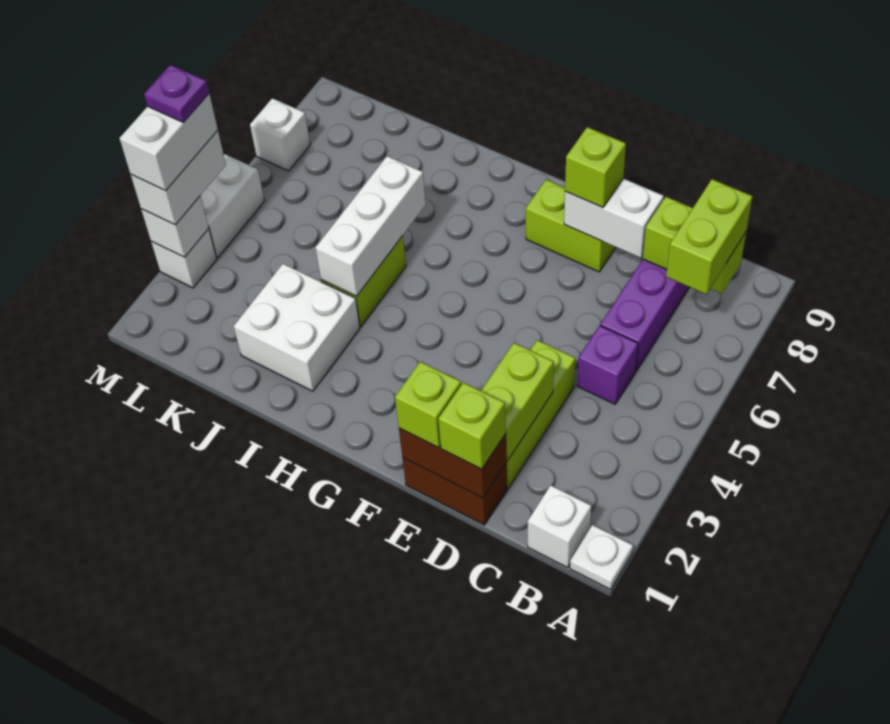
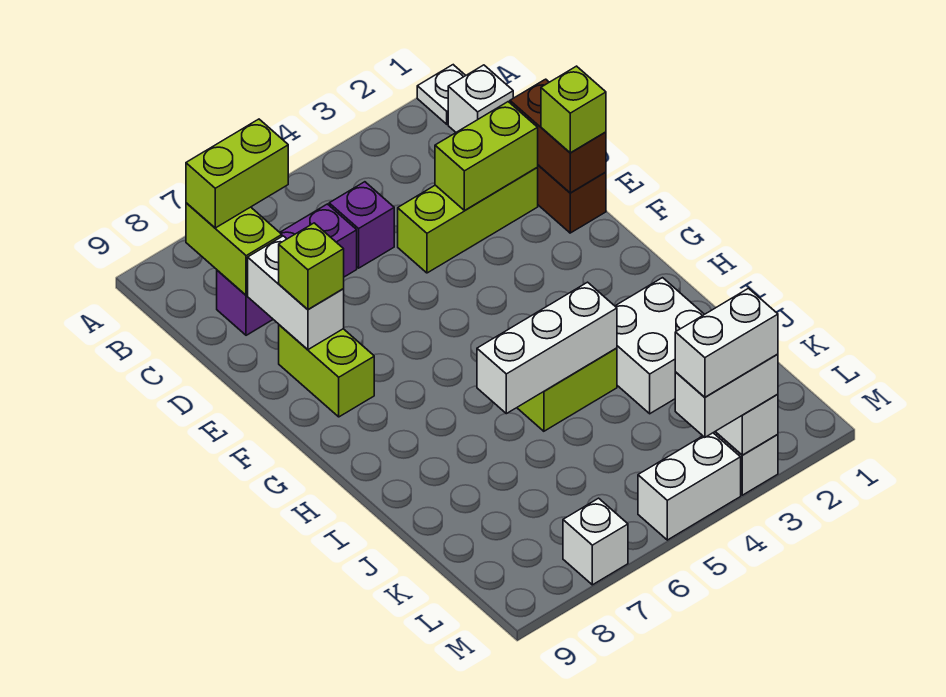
lime brick D1 level 3 -> none
purple plate M4 level 5 -> none

